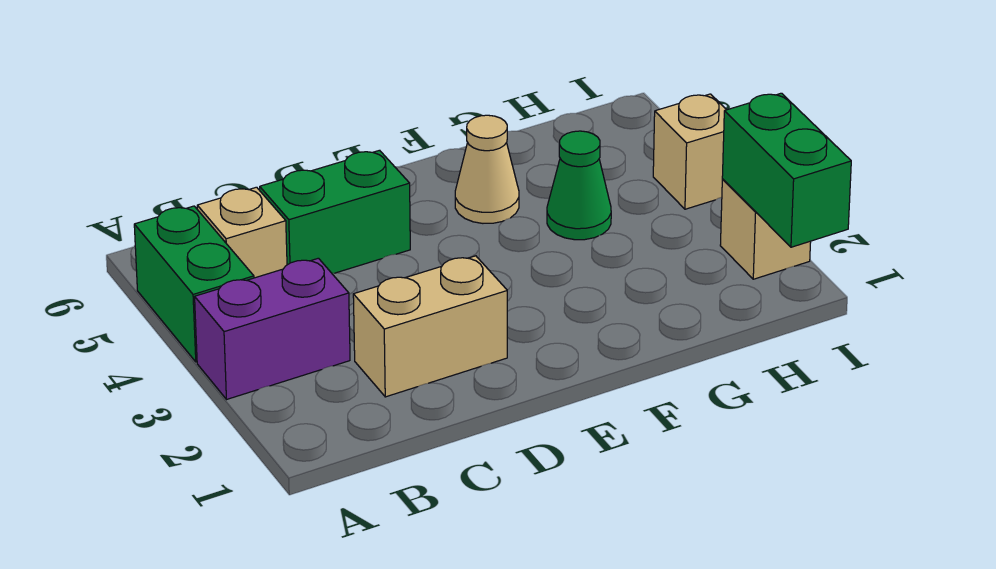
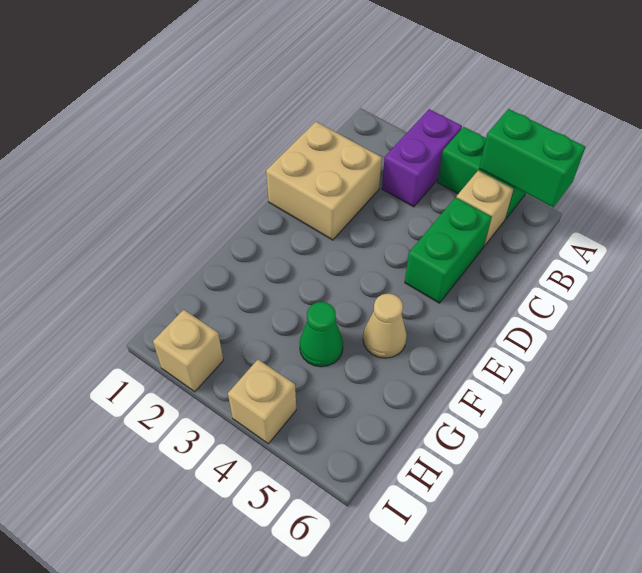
tan brick C2:D2 level 1 -> tan brick C1:D2 level 1
green brick I1:I2 level 2 -> green brick A5:A6 level 2

